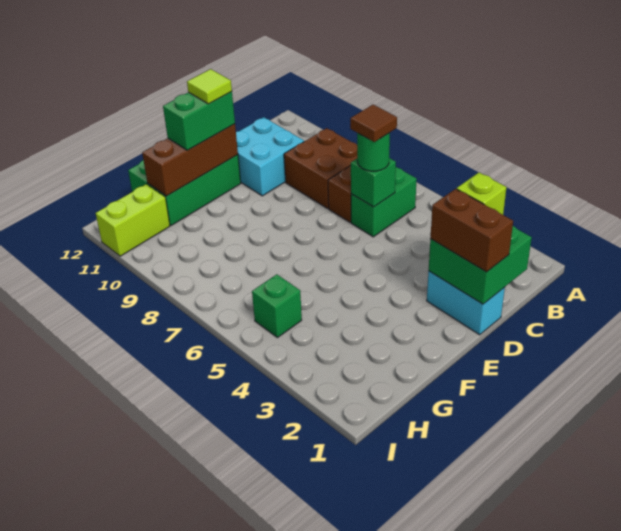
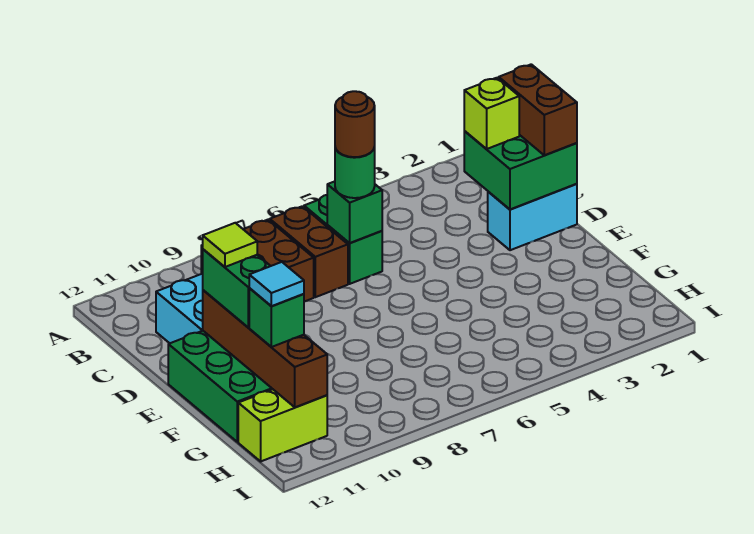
brown tile C6 level 4 -> brown round brick C6 level 4
brown brick D1:D2 level 3 -> brown brick C1:D1 level 3
brown brick E11:G11 level 2 -> brown brick E11:H11 level 2
none -> cyan tile G11 level 4
green brick H5 level 1 -> green brick G11 level 3
lime brick H11:I11 level 1 -> lime brick H11:H12 level 1

